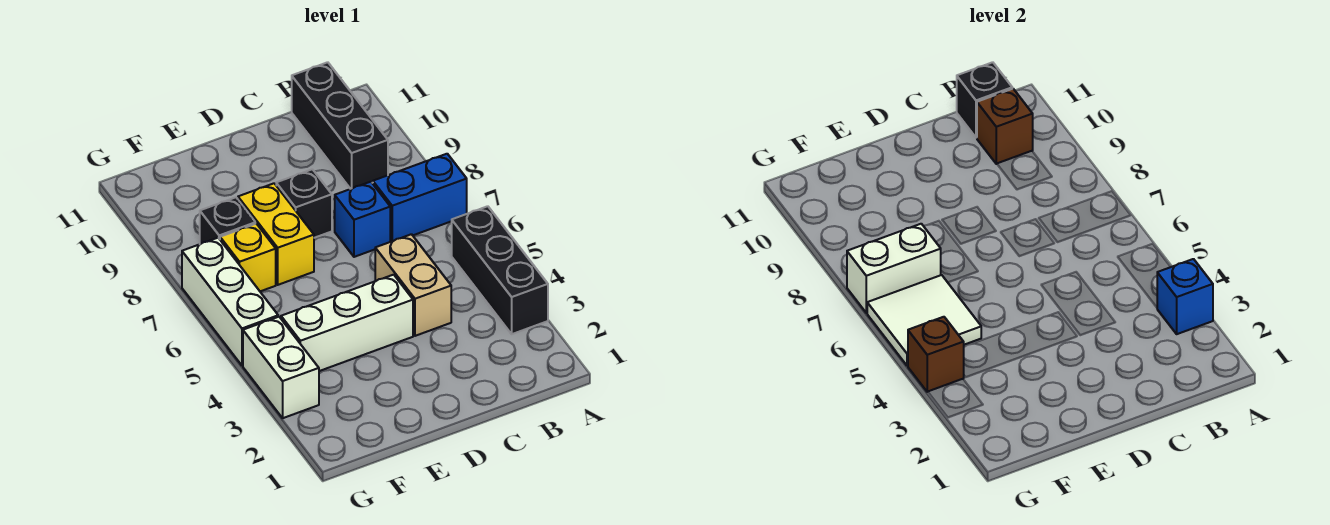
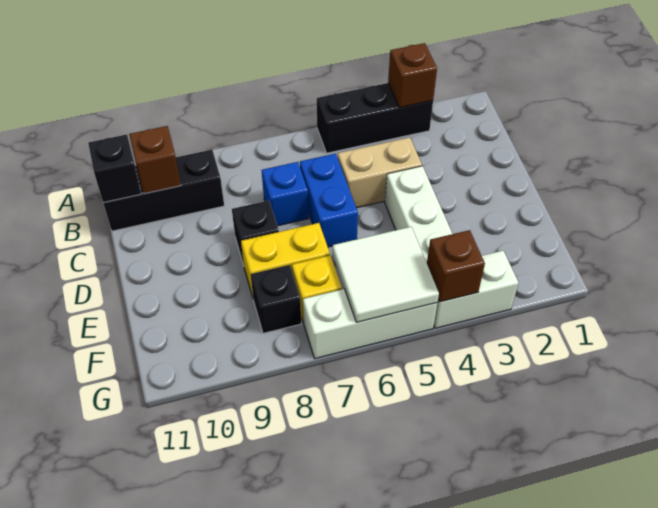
blue brick A3 level 2 -> brown brick A3 level 2
blue brick A7:B7 level 1 -> blue brick C6:D6 level 1
white brick F7:G7 level 2 -> none

